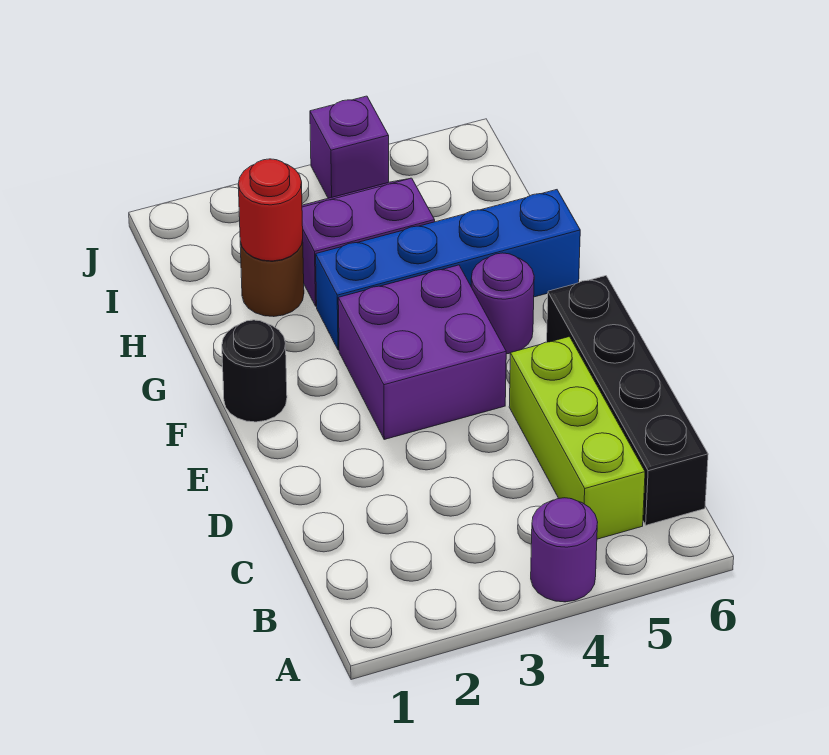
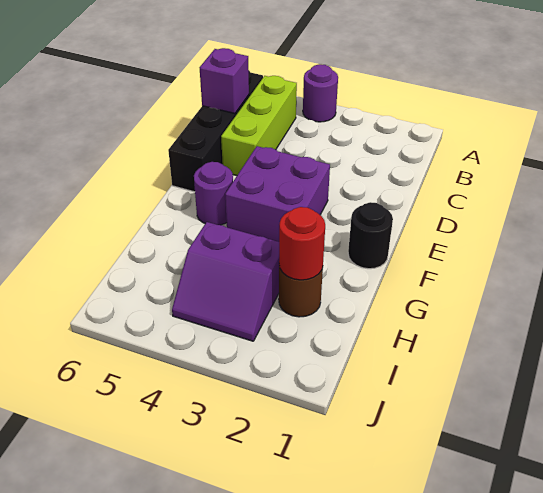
blue brick G3:G6 level 1 -> none
purple brick J4 level 1 -> purple brick C6 level 2

